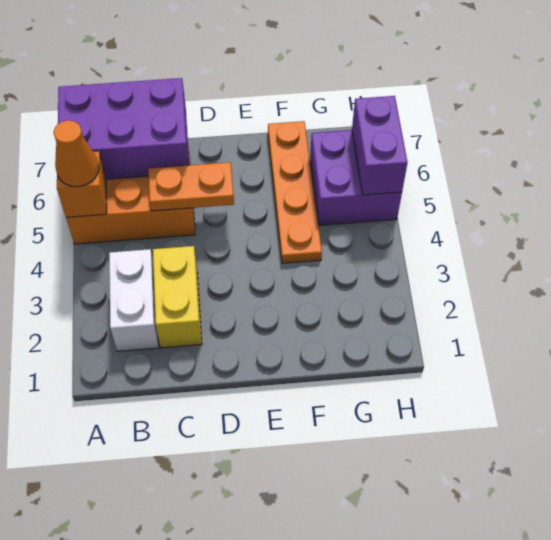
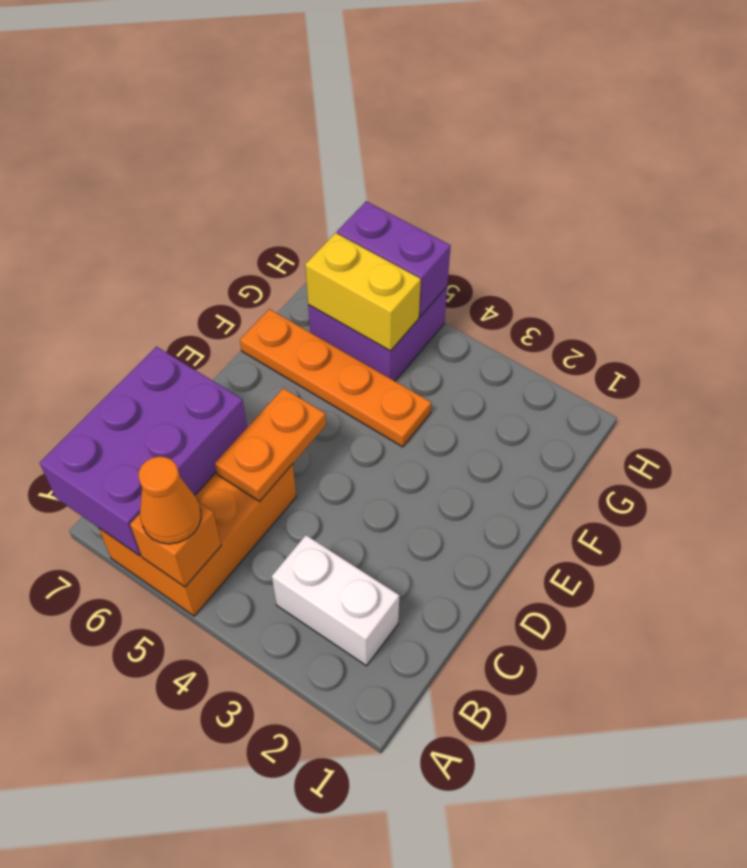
yellow brick C2:C3 level 1 -> yellow brick G5:G6 level 2

